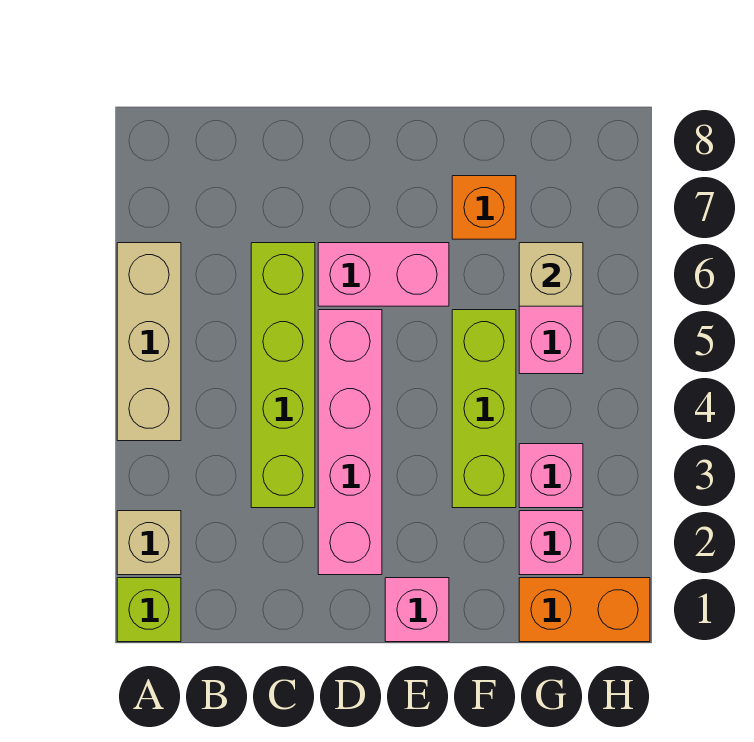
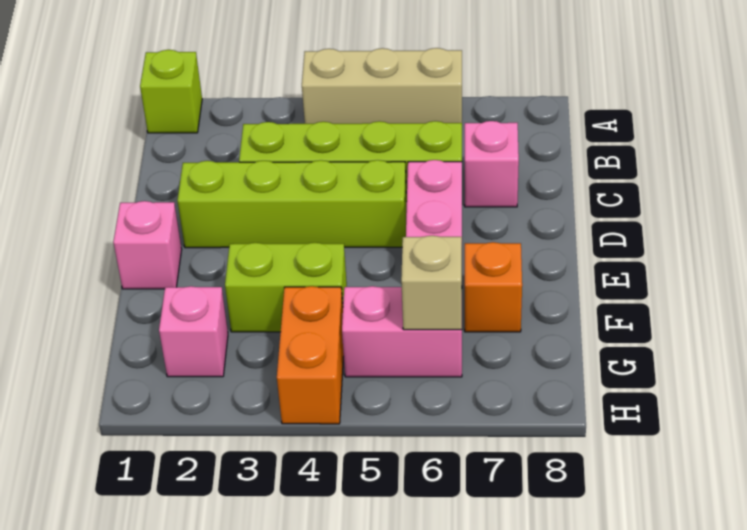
tan brick A2 level 1 -> none
pink brick D2:D5 level 1 -> lime brick D2:D5 level 1
lime brick F3:F5 level 1 -> lime brick F3:F4 level 1
orange brick G1:H1 level 1 -> orange brick G4:H4 level 1
pink brick G3 level 1 -> pink brick C7 level 1

